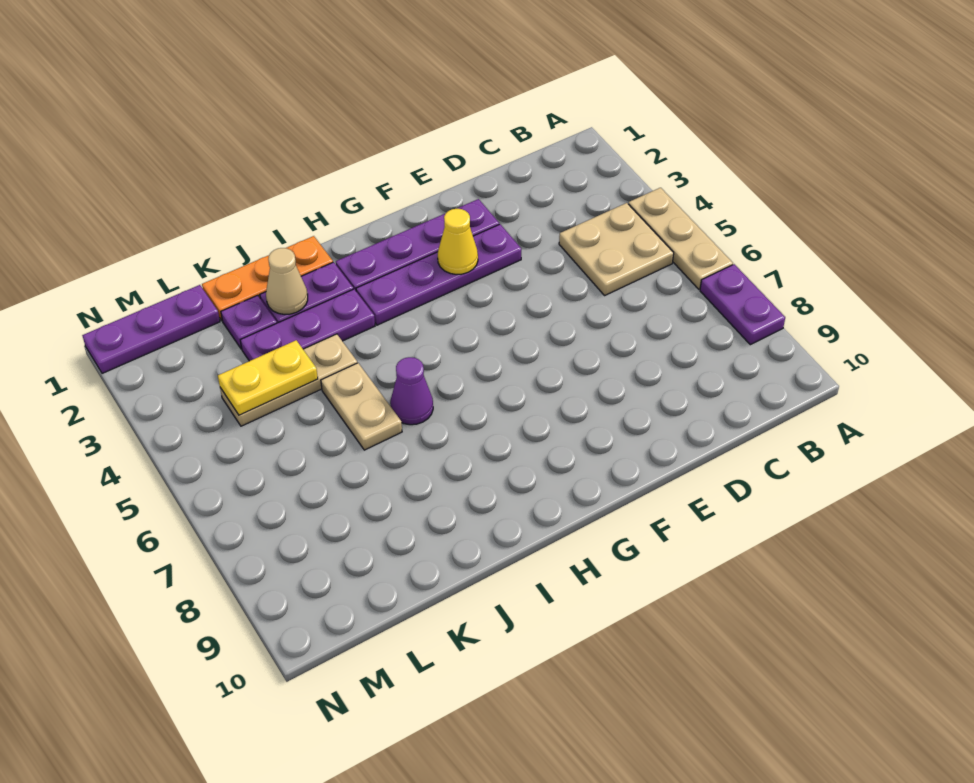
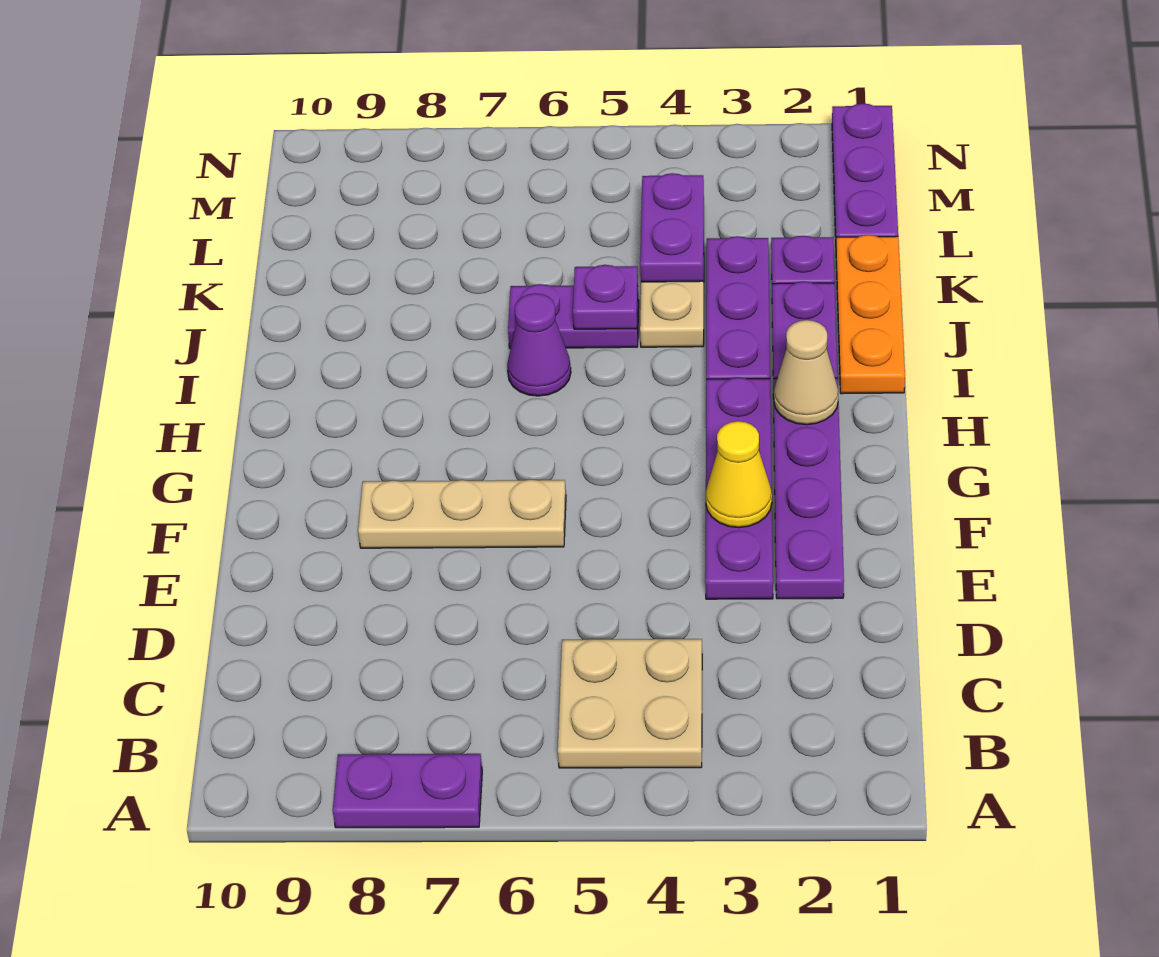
tan plate A4:A6 level 1 -> tan plate F6:F8 level 1
tan cone J2 level 2 -> tan cone H2 level 2
tan plate J5:J6 level 1 -> purple plate J5:J6 level 1
none -> purple plate J5 level 2
yellow plate K4:L4 level 2 -> purple plate K4:L4 level 2

